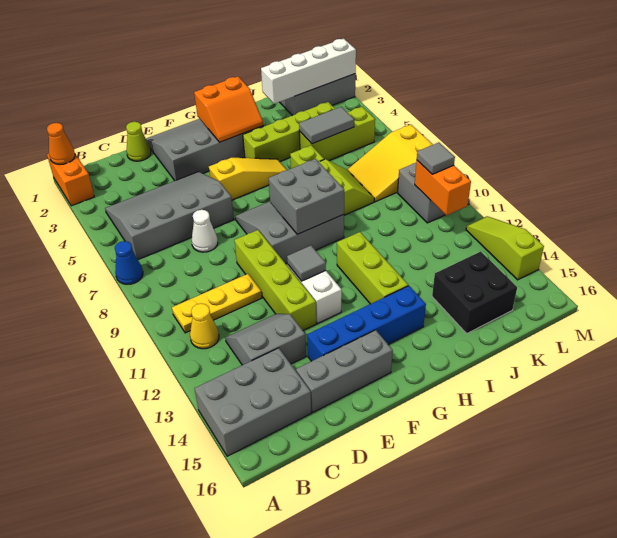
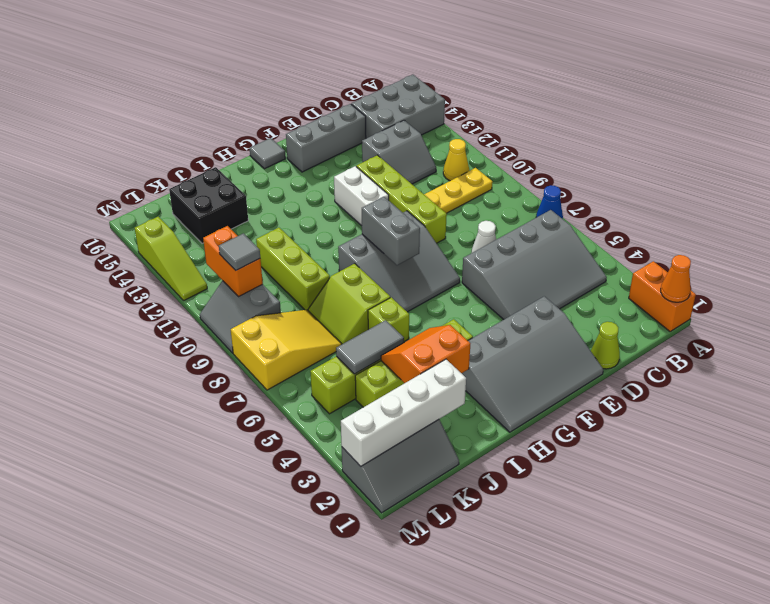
blue brick E14:H14 level 1 -> none
yellow slope F5:H5 level 1 top F -> none
grey tile F11 level 2 -> grey tile G16 level 1
orange slope G2:H3 level 2 top 2 -> orange slope I3:J4 level 2 top 3
grey brick G8:H9 level 2 -> grey brick G8:G9 level 2
lime brick H11:H13 level 1 -> lime brick J9:J11 level 1

